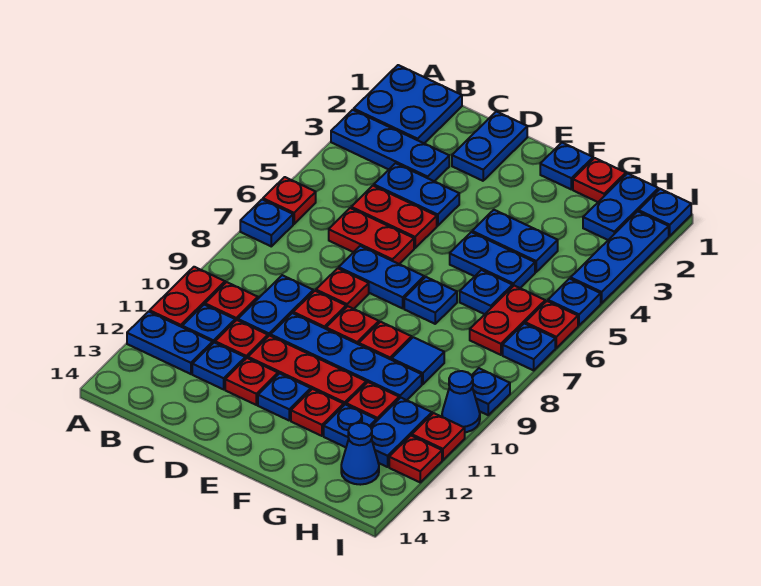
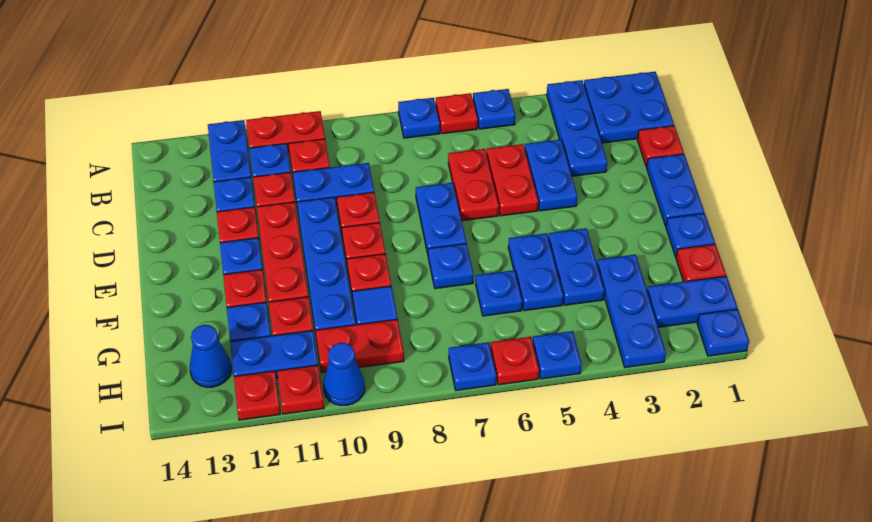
blue plate D1:D2 level 1 -> blue plate D1:E1 level 1
red plate D8 level 1 -> red plate C1 level 1
red plate H6:H7 level 1 -> red plate H9:H10 level 1
blue plate I2:I4 level 1 -> blue plate G3:I3 level 1
blue plate I9 level 1 -> blue plate A5 level 1

